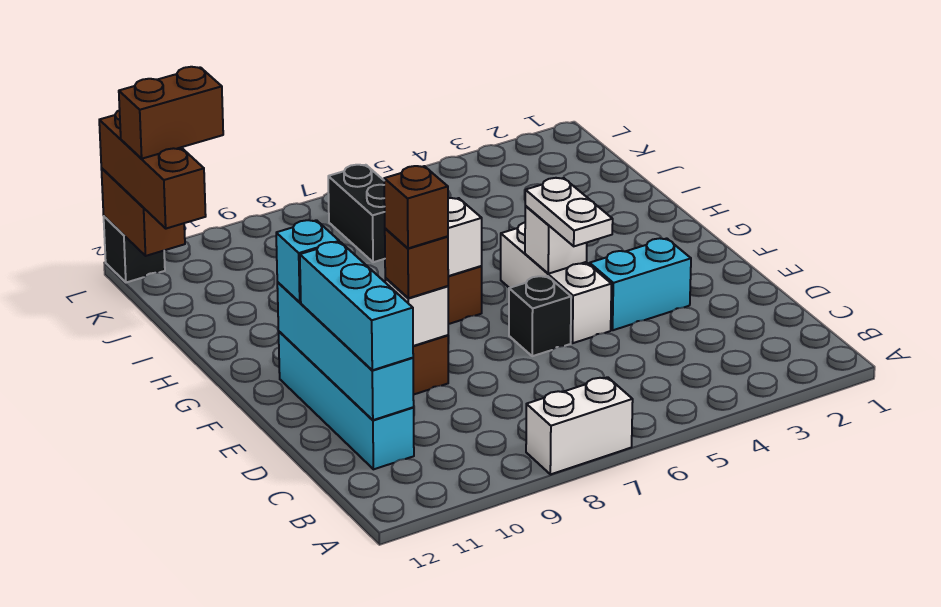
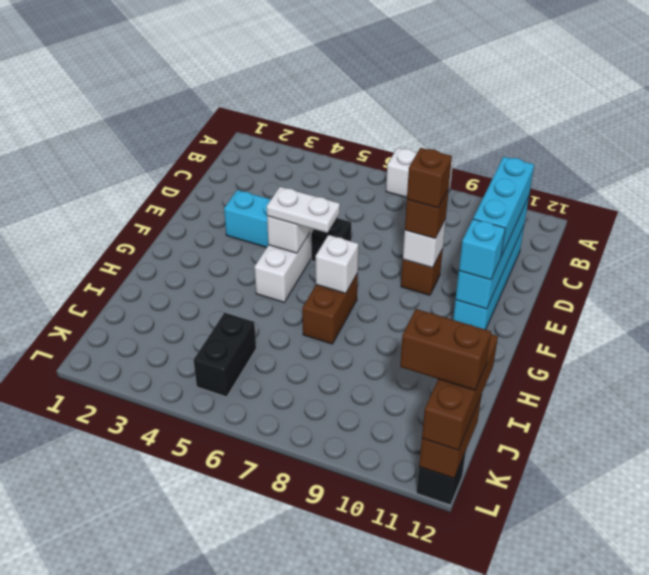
white plate E5:F5 level 3 -> white plate F5:F6 level 3
black brick J7:K7 level 1 -> black brick J5:K5 level 1

